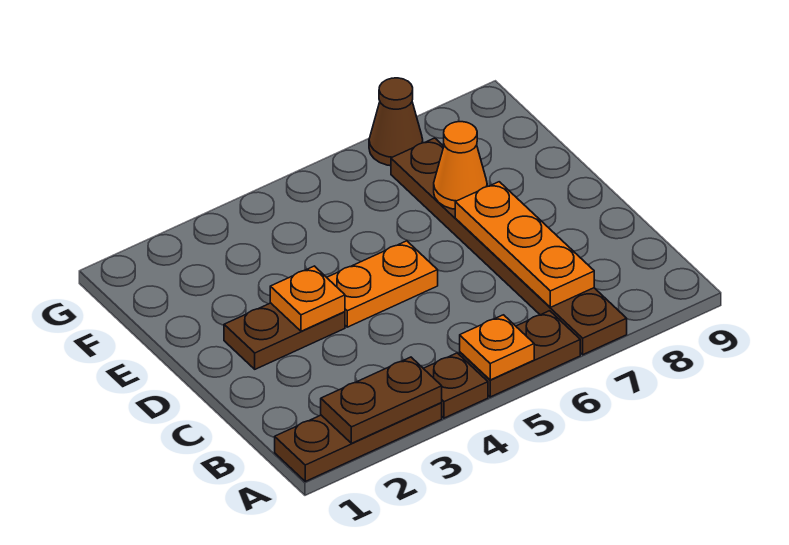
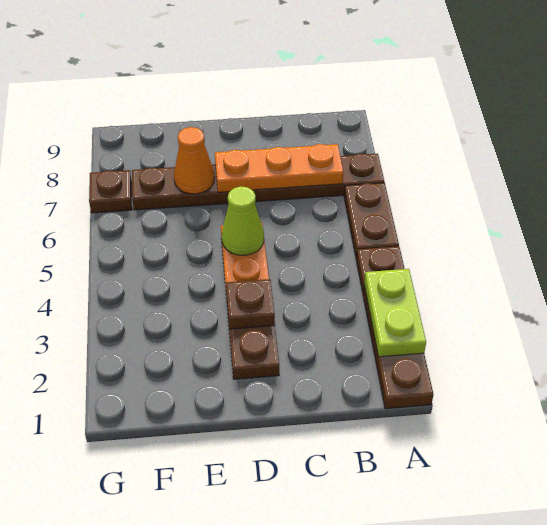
brown plate A2:A3 level 2 -> lime plate A2:A3 level 2
orange plate A5 level 2 -> none
orange plate D3 level 2 -> brown plate D3 level 2
none -> lime cone D5 level 2
brown cone G7 level 1 -> brown plate G7 level 1

